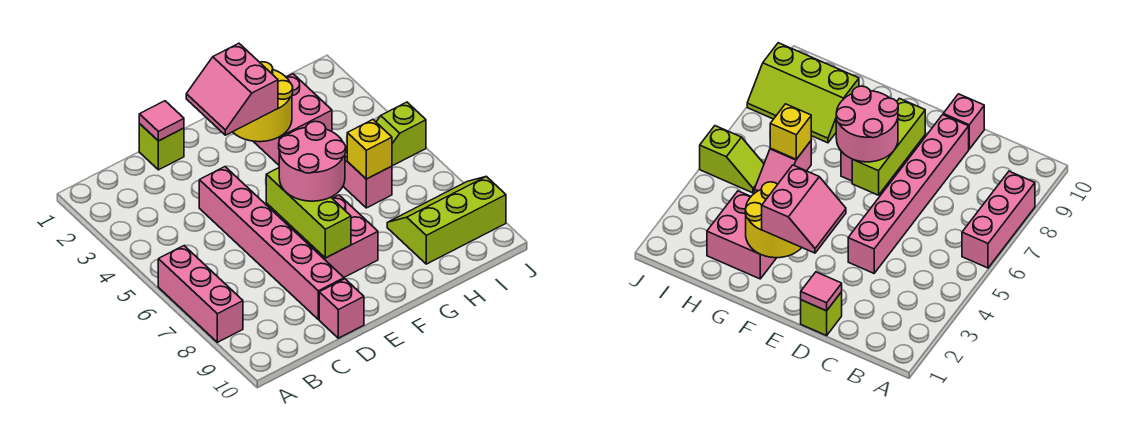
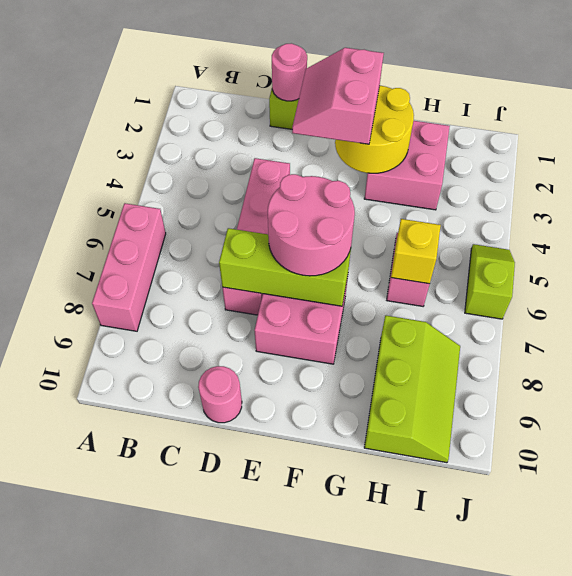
pink tile D1 level 2 -> pink round brick D1 level 2
pink brick D4:D9 level 1 -> pink brick D4:D7 level 1
pink brick D10 level 1 -> pink round brick D10 level 1
lime brick E6:E8 level 2 -> lime brick D7:F7 level 2
lime slope H8:J9 level 1 top 9 -> lime slope H8:I10 level 1 top H
lime slope I5:J5 level 1 top J -> lime slope J5:J6 level 1 top 6

